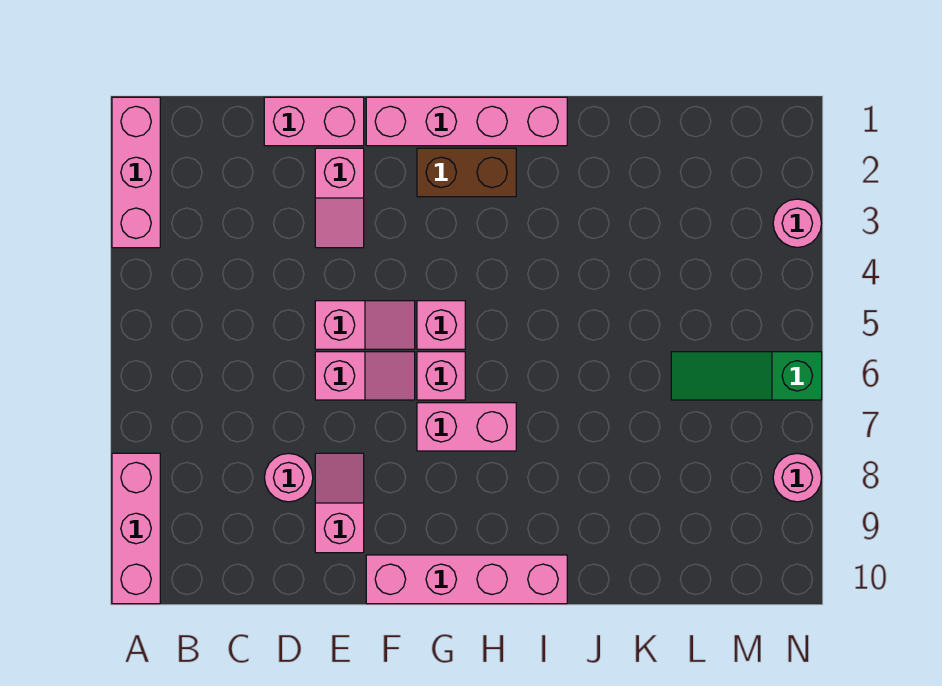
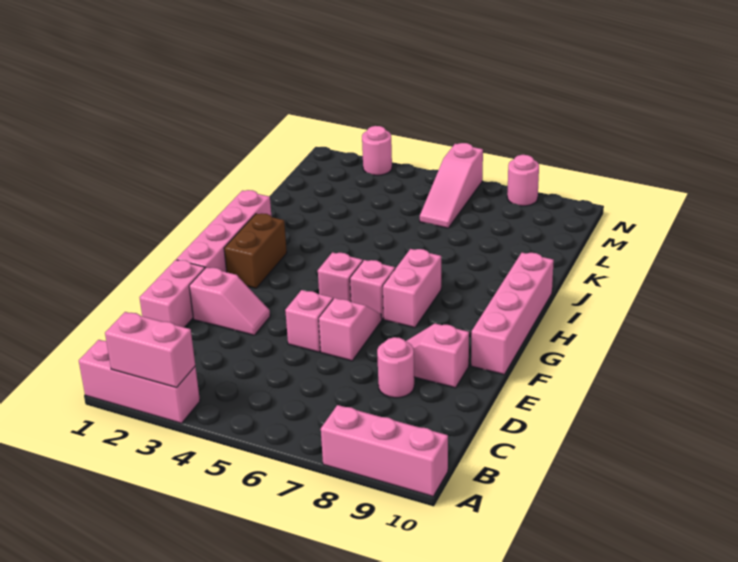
none -> pink brick A2:A3 level 2
green slope L6:N6 level 1 top N -> pink slope L6:N6 level 1 top N

